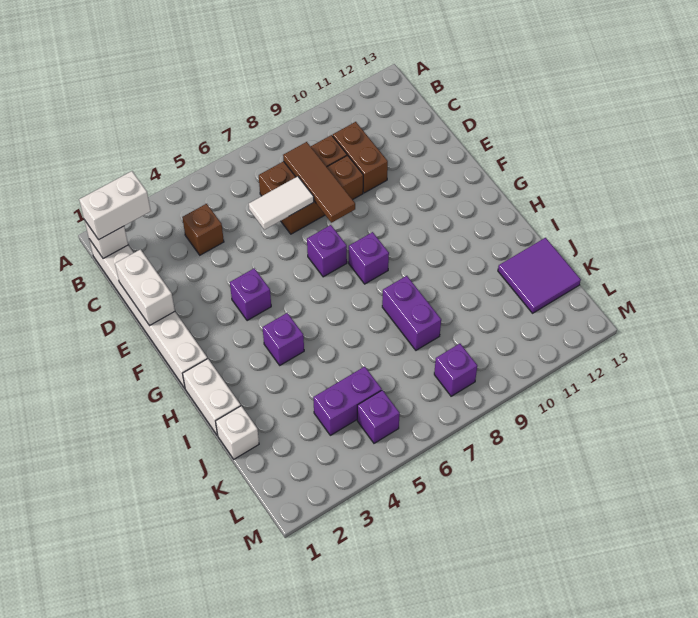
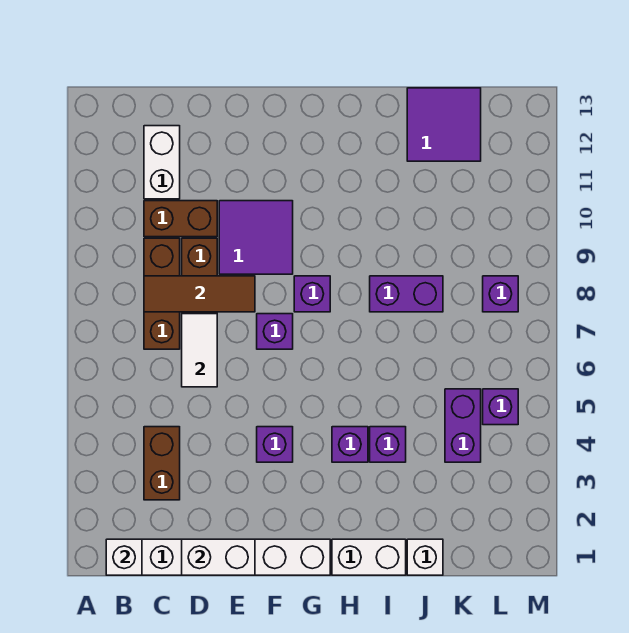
white brick B1:B2 level 3 -> white brick C11:C12 level 1
brown brick C4 level 1 -> brown brick C3:C4 level 1
none -> purple tile E9:F10 level 1
none -> purple brick I4 level 1

